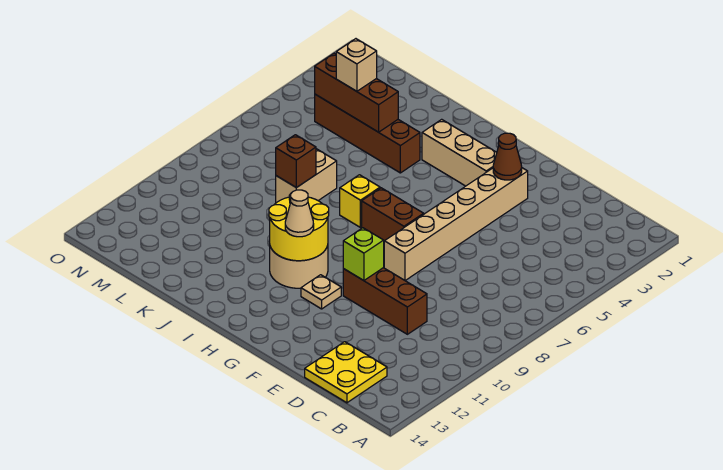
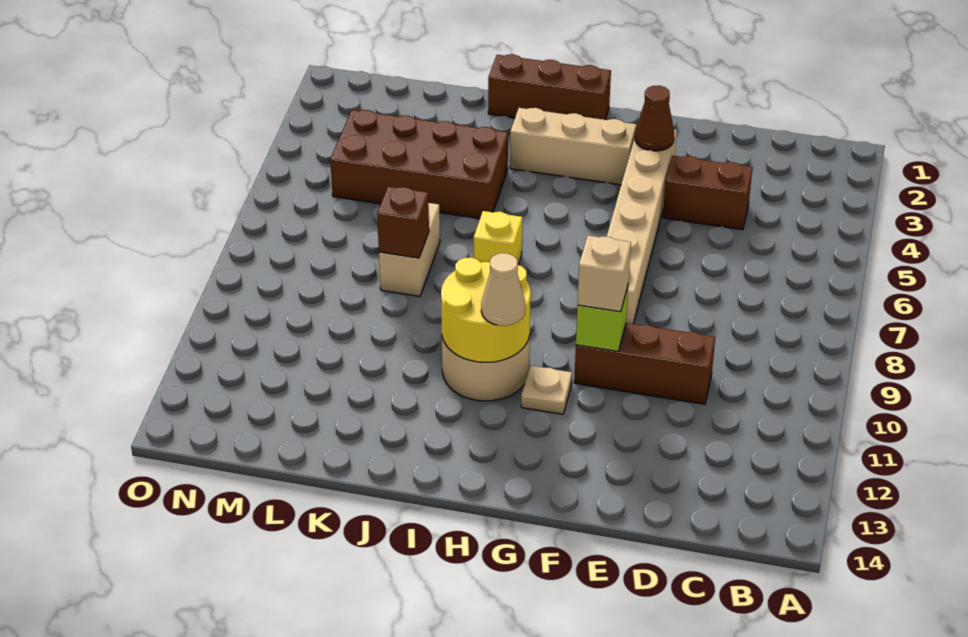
yellow plate C13:D14 level 1 -> none
brown brick G7:H7 level 1 -> brown brick D4:E4 level 1
brown brick J4:M4 level 1 -> brown brick J4:M5 level 1
brown brick K4:M4 level 2 -> brown brick H1:J1 level 1
tan brick L4 level 3 -> tan brick F10 level 3

